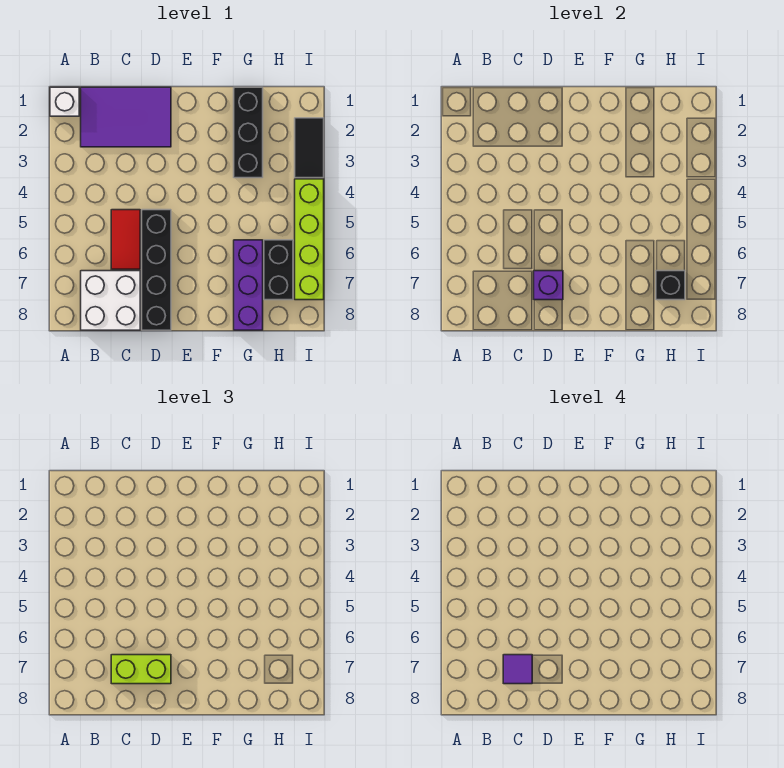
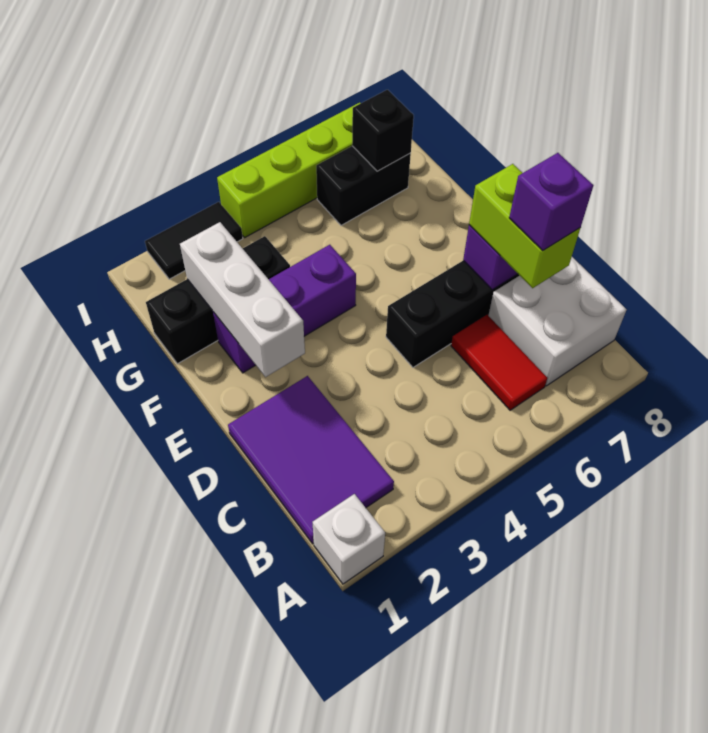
red tile C5:C6 level 1 -> red tile B6:C6 level 1
purple tile C7 level 4 -> purple brick C7 level 4
none -> white brick E2:G2 level 2
purple brick G6:G8 level 1 -> purple brick F2:F4 level 1

